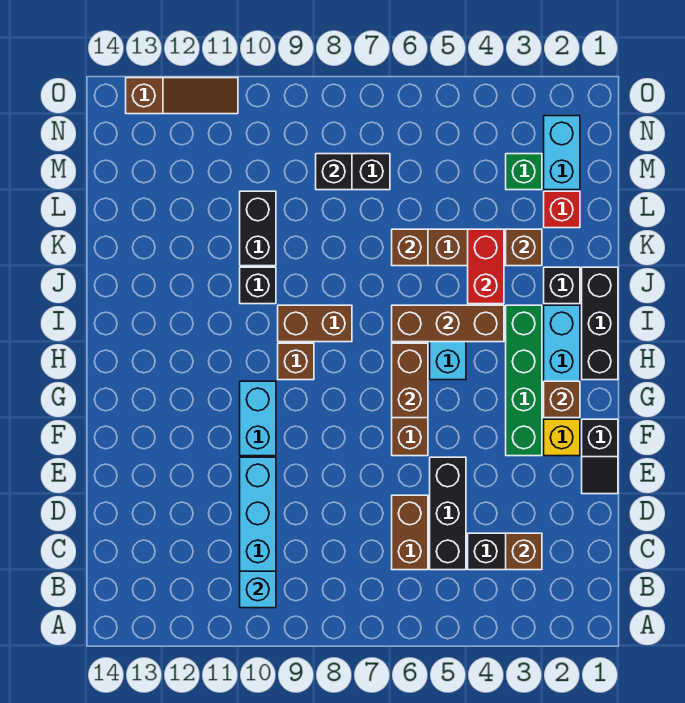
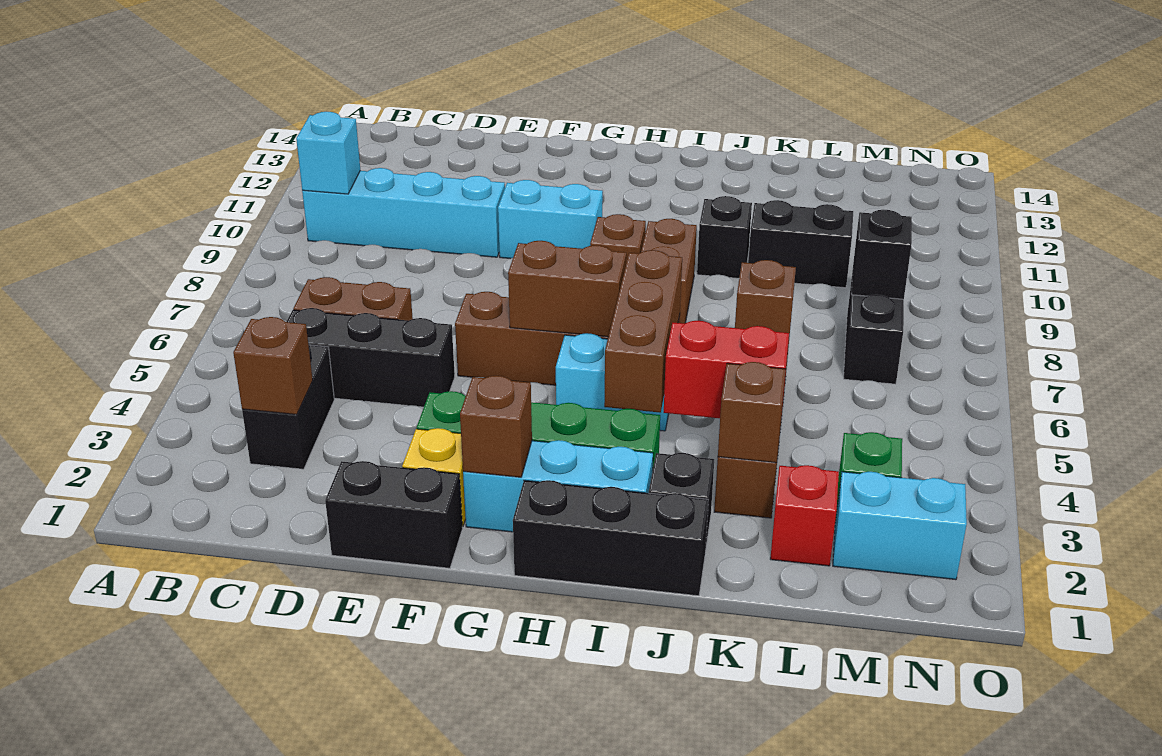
black slope E1:F1 level 1 top F -> black brick E1:F1 level 1
brown slope O11:O13 level 1 top 13 -> none

